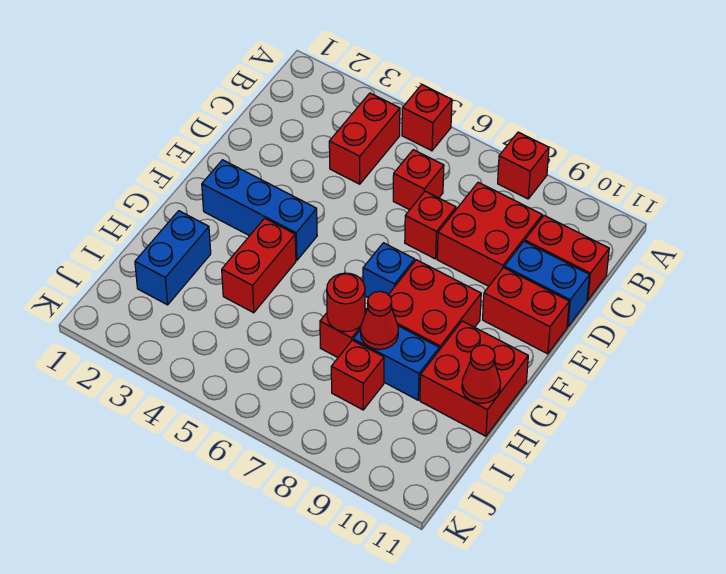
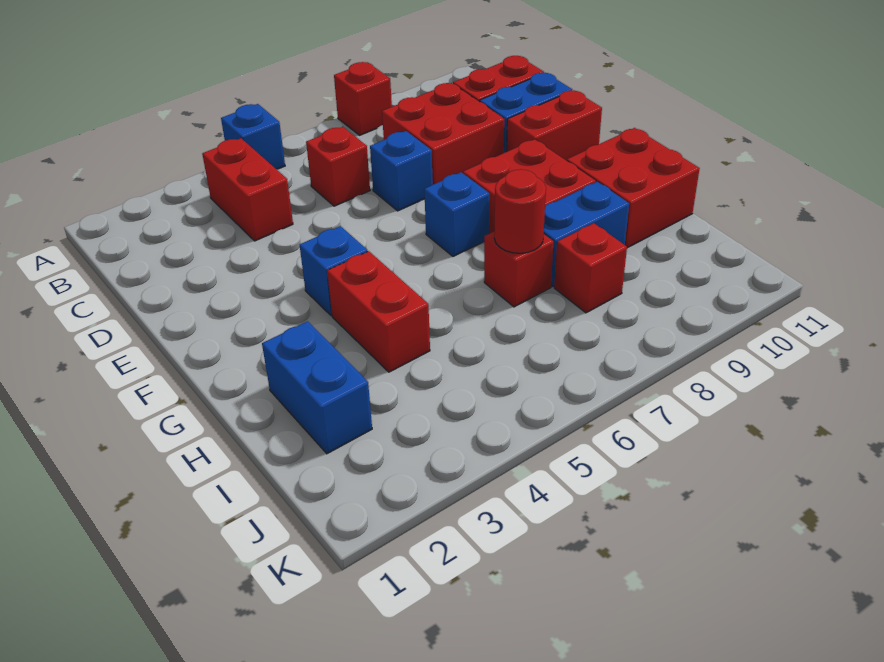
red brick A5 level 1 -> blue brick A5 level 1
red brick D7 level 1 -> blue brick D7 level 1
blue brick F2:F4 level 1 -> blue brick F4 level 1
red cone H8 level 2 -> none
red cone H11 level 2 -> none

